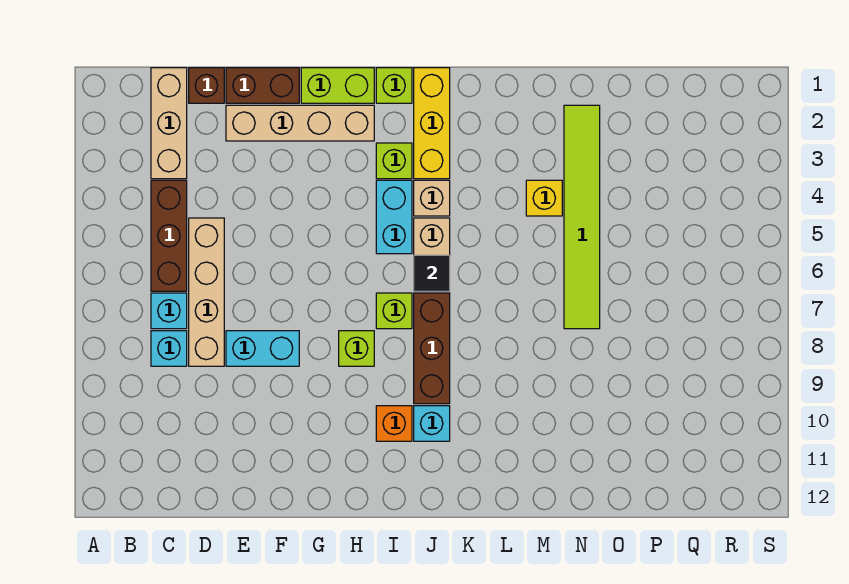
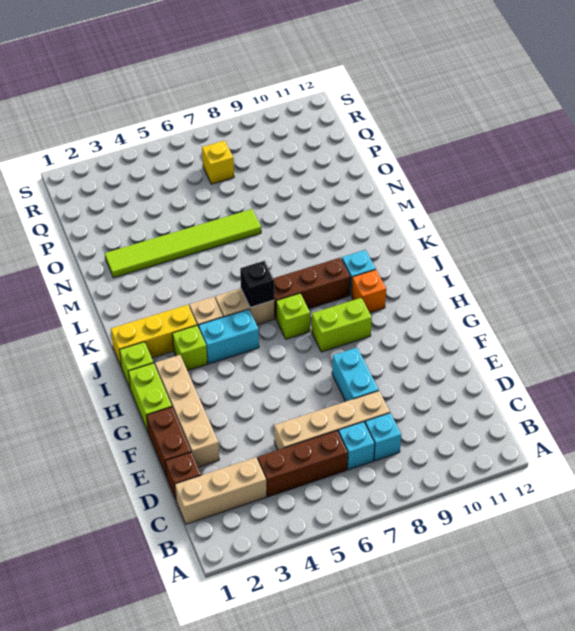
lime brick H8 level 1 -> lime brick H8:H9 level 1
black tile J6 level 2 -> black brick J6 level 2
yellow brick M4 level 1 -> yellow brick Q7 level 1

